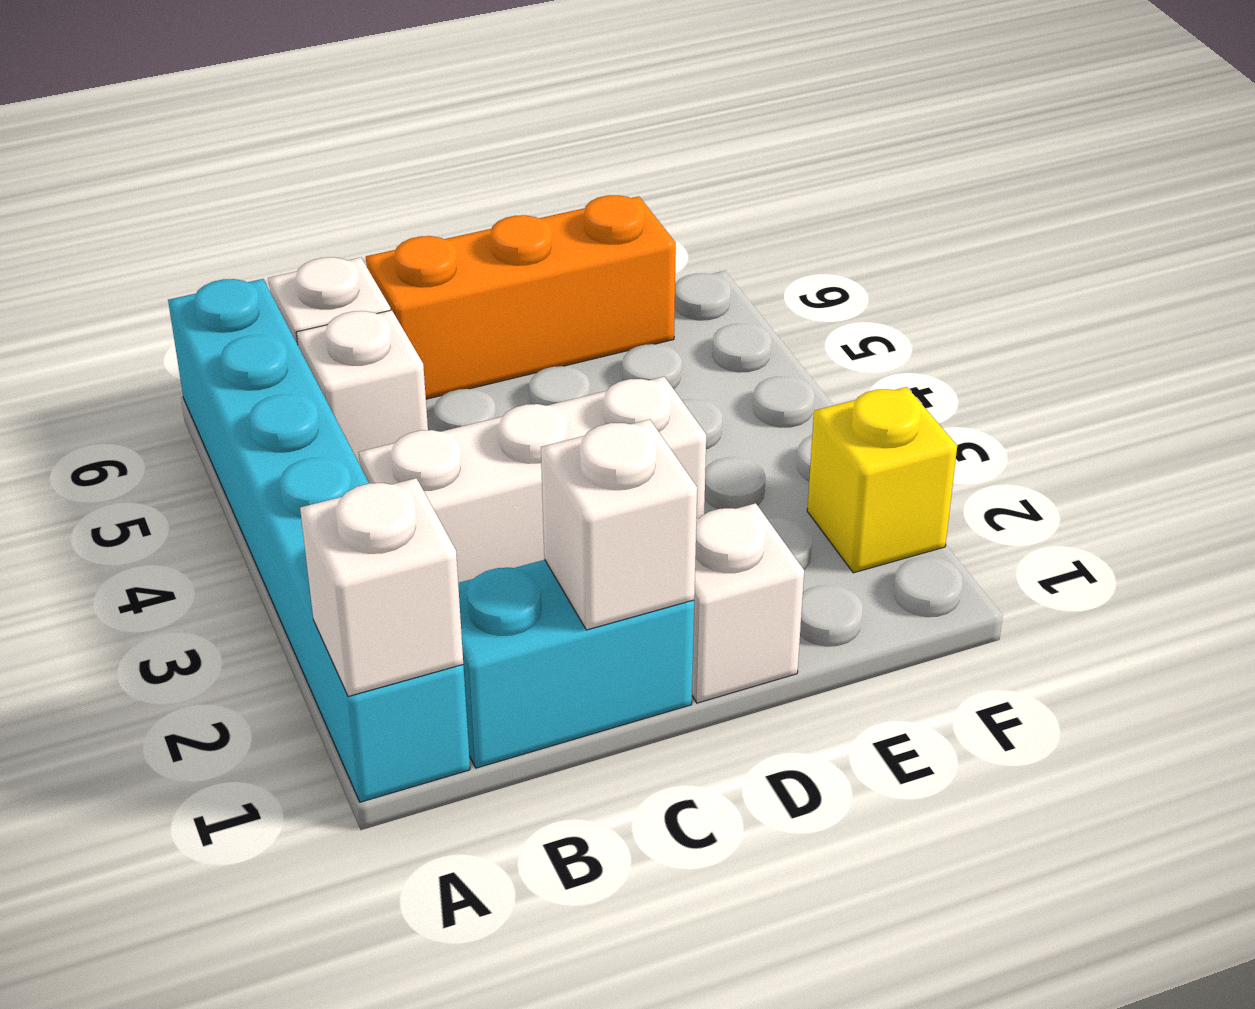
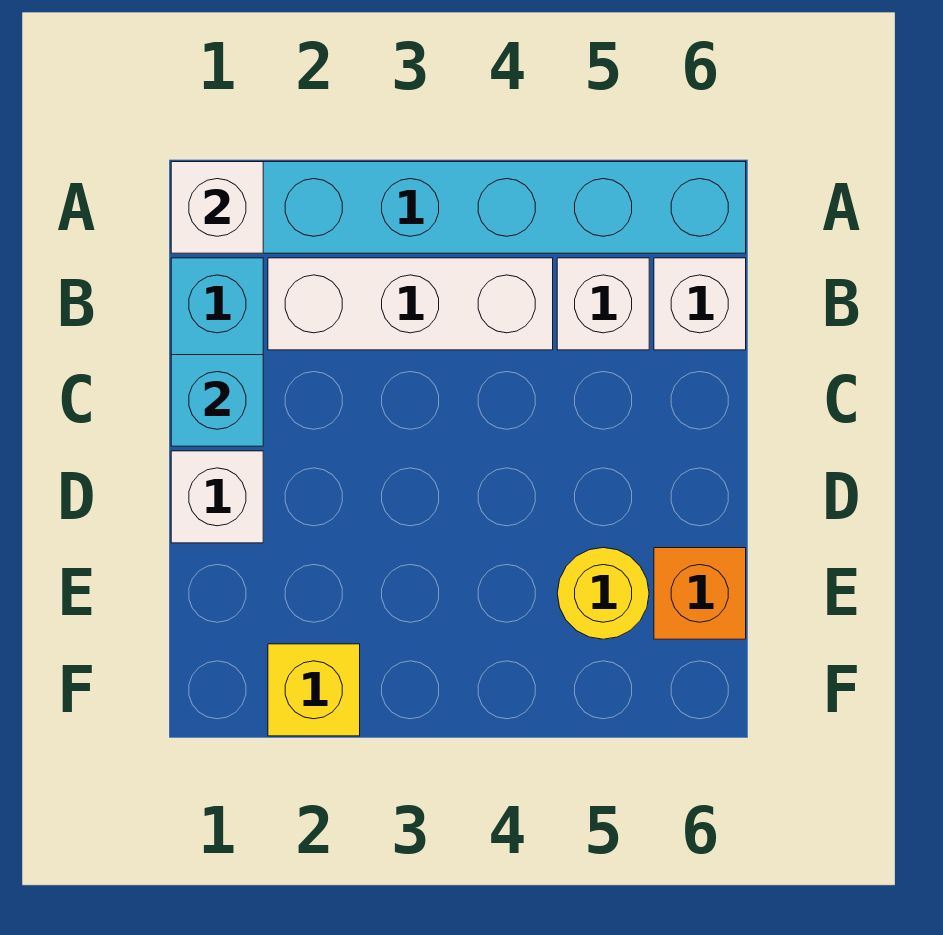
white brick B3:D3 level 1 -> white brick B2:B4 level 1
white brick C1 level 2 -> cyan brick C1 level 2
orange brick C6:E6 level 1 -> orange brick E6 level 1
none -> yellow round brick E5 level 1

